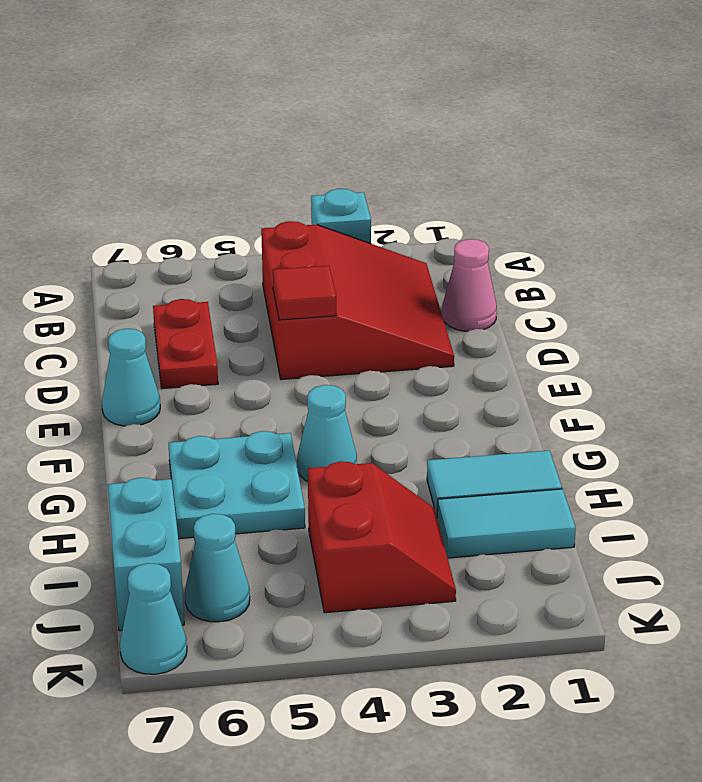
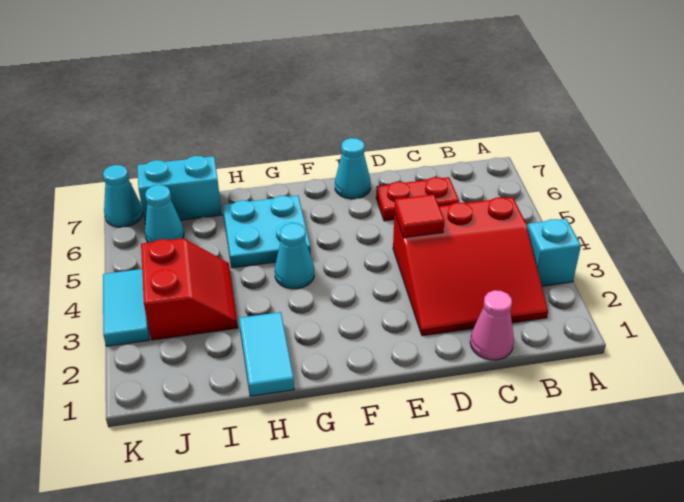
cyan tile I1:I2 level 1 -> cyan tile K3:K4 level 1
red slope I3:J4 level 1 top 4 -> red slope I3:J4 level 1 top J

